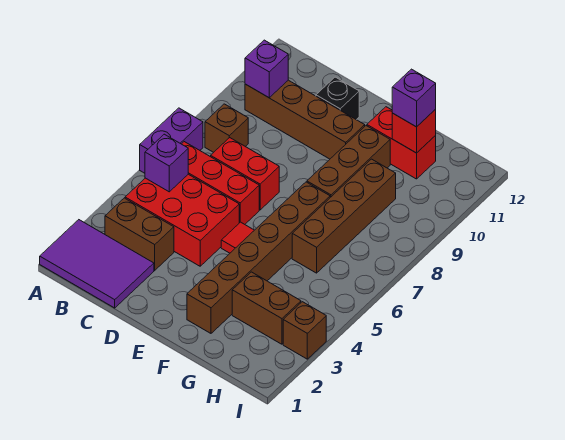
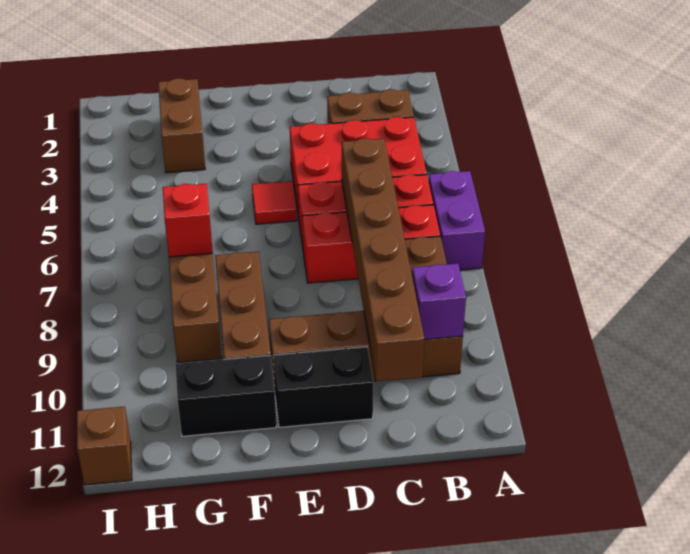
purple tile A1:C2 level 1 -> none
purple brick B5 level 2 -> none
red brick C7:D7 level 1 -> red brick B7:D7 level 1
black brick D11 level 1 -> black brick D11:E11 level 1
brown brick F2:F7 level 1 -> brown brick C6:C11 level 2
red brick F11:G11 level 1 -> black brick F11:G11 level 1
brown brick G3:H3 level 1 -> brown brick G2:G3 level 1
red brick G11 level 2 -> red brick G7 level 2
purple brick G11 level 3 -> none
brown brick I3 level 1 -> brown brick I12 level 1

